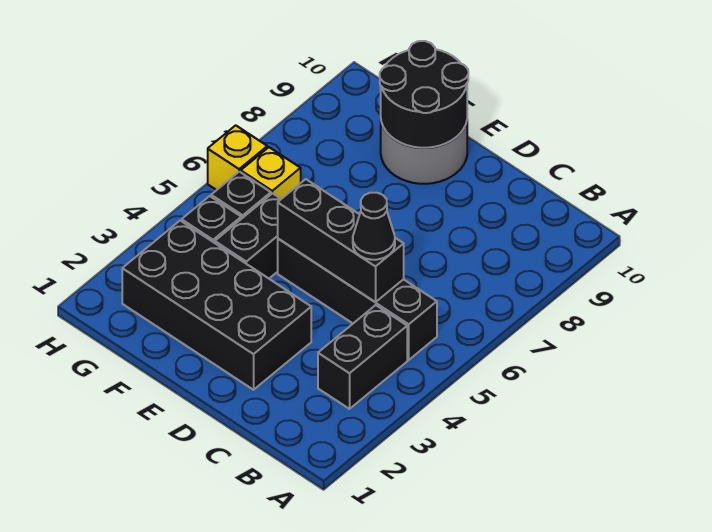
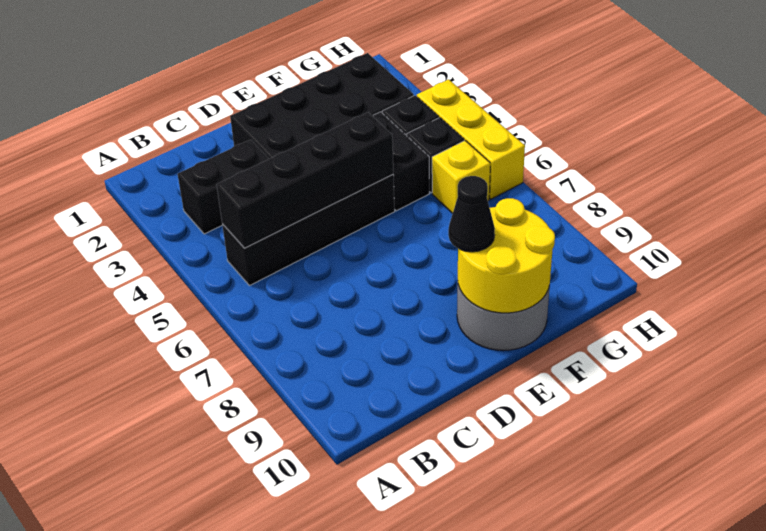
black brick B3:B4 level 1 -> black brick B3:C3 level 1
black brick C5:E5 level 2 -> black brick B5:E5 level 2
black cone C5 level 3 -> black cone E9 level 3
black round brick E9:F10 level 2 -> yellow round brick E9:F10 level 2
yellow brick H6 level 1 -> yellow brick H4:H6 level 1

